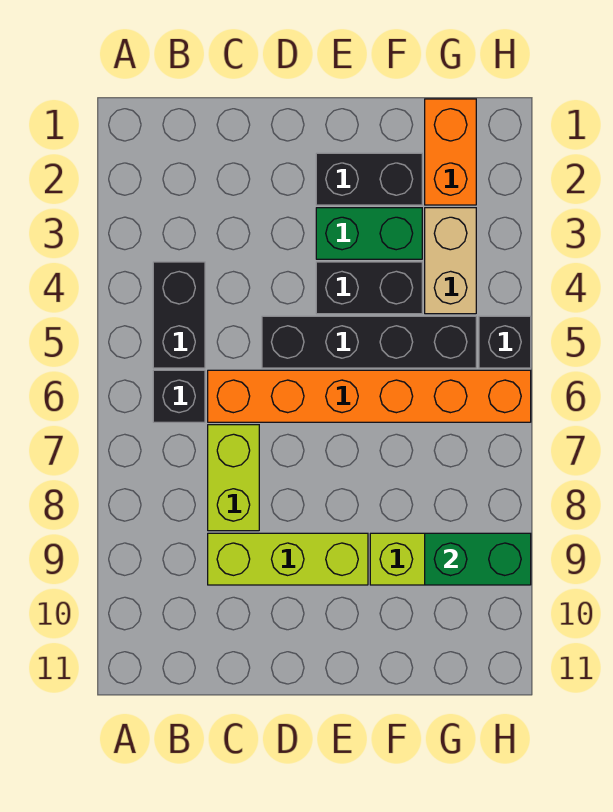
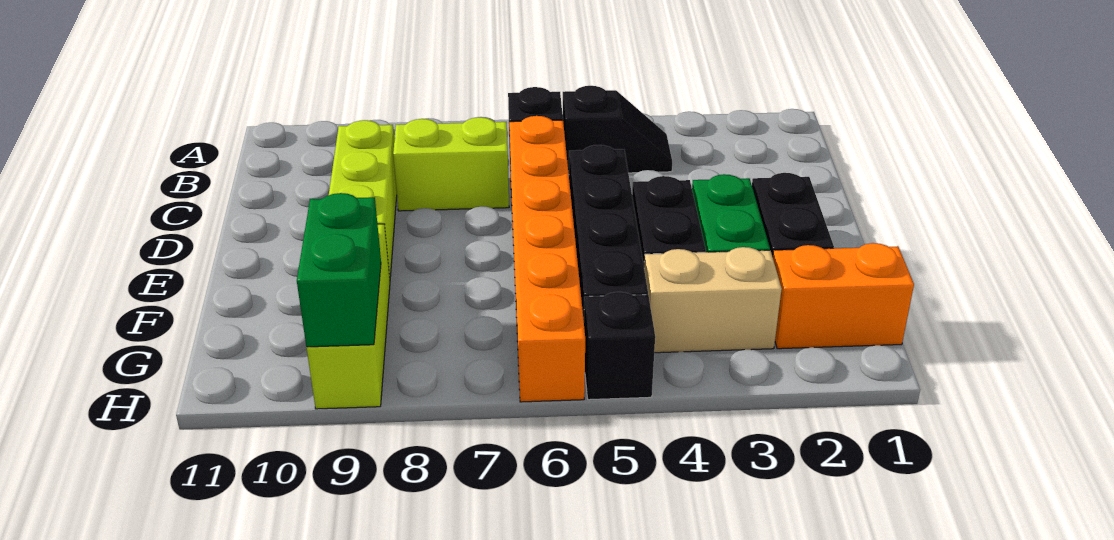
black brick B4:B5 level 1 -> black slope B4:B5 level 1 top 5

